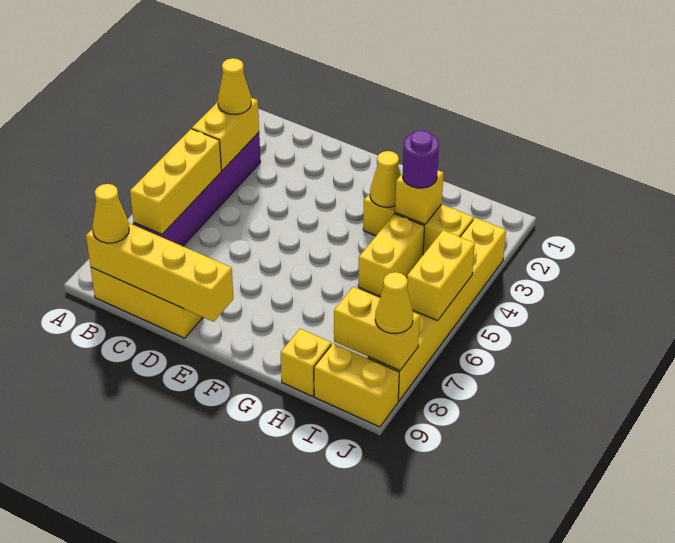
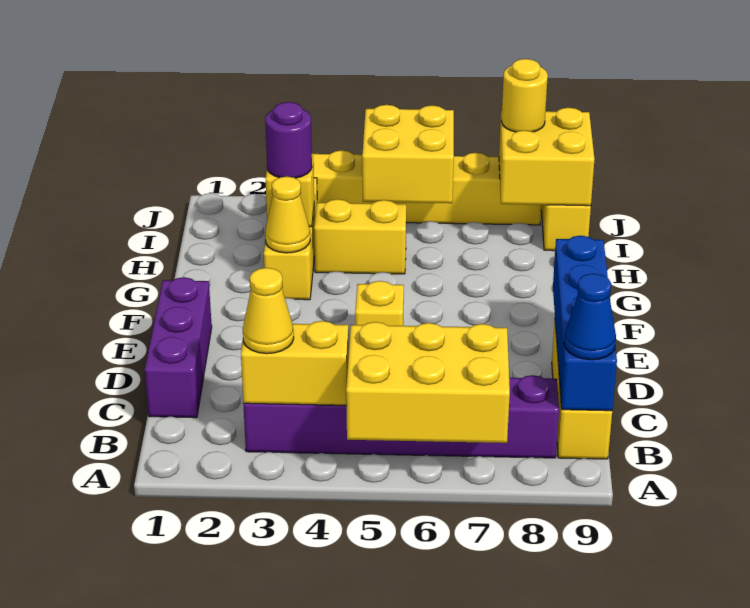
yellow brick B5:B7 level 2 -> yellow brick A5:B7 level 2
yellow brick B9:E9 level 2 -> blue brick B9:E9 level 2
yellow cone B9 level 3 -> blue cone B9 level 3
none -> purple brick C1:E1 level 1
yellow brick H9 level 1 -> yellow brick E5 level 1
yellow brick I8:J8 level 2 -> yellow brick I8:J9 level 2
yellow brick J5:J6 level 2 -> yellow brick I5:J6 level 2
yellow cone J8 level 3 -> yellow round brick J8 level 3

